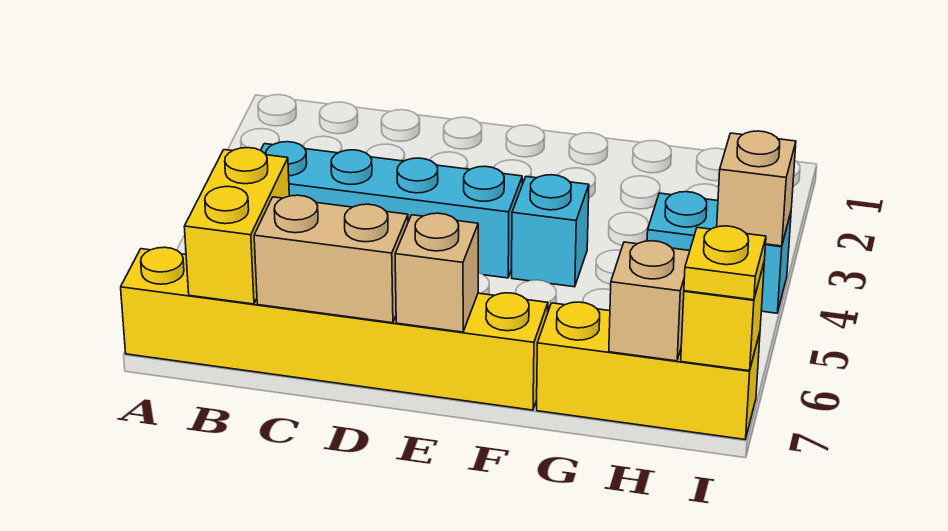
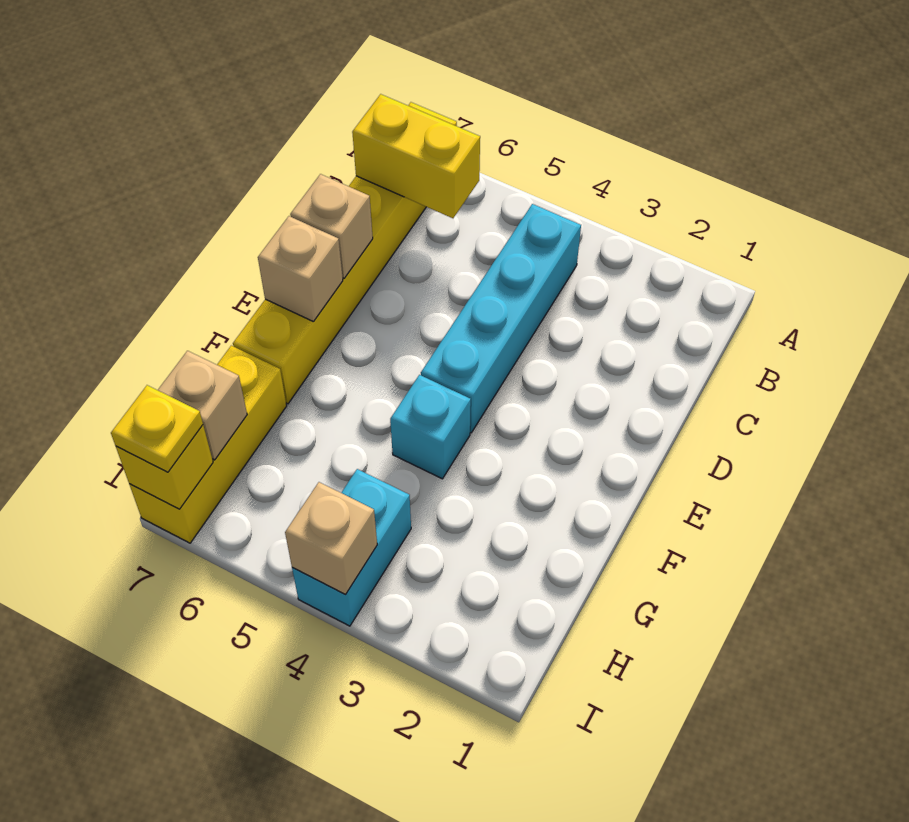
tan brick C7:D7 level 2 -> tan brick D7 level 2

